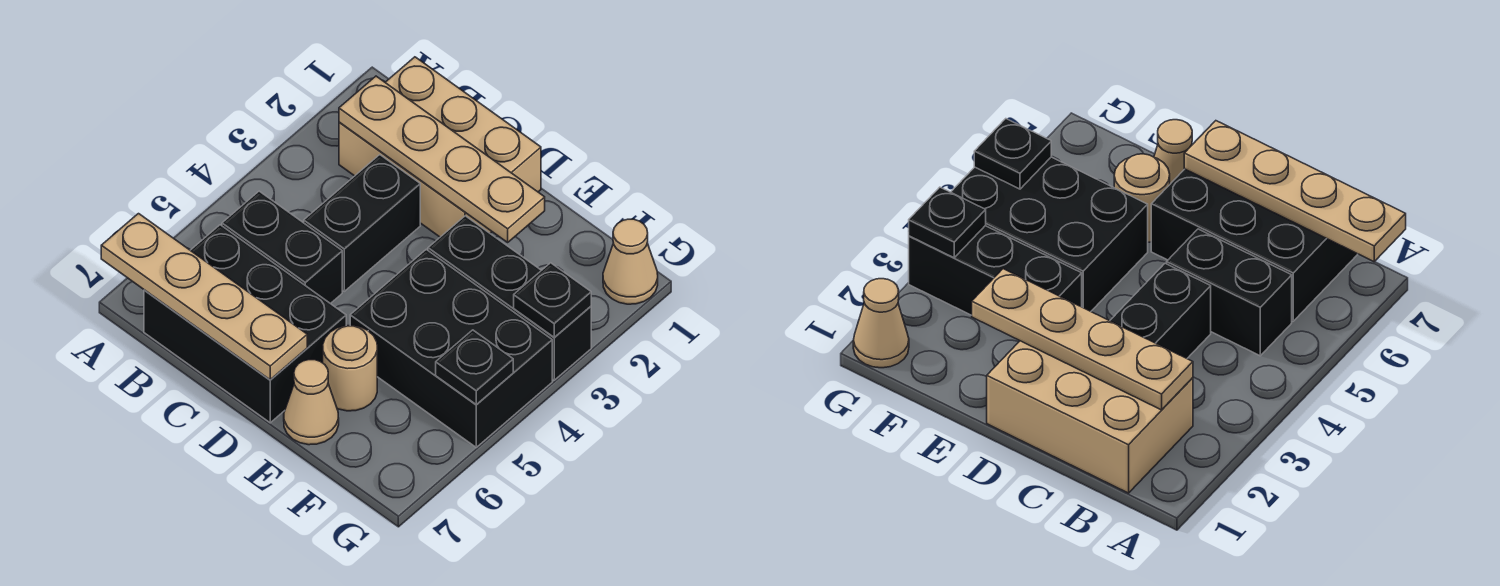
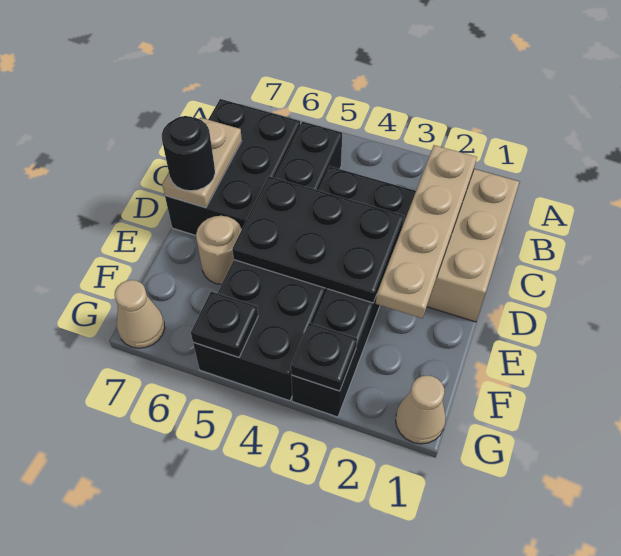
tan plate A7:D7 level 2 -> tan plate C7:D7 level 2
none -> black plate D3:E5 level 2
none -> black round brick D7 level 3
tan cone E7 level 1 -> tan cone G7 level 1

